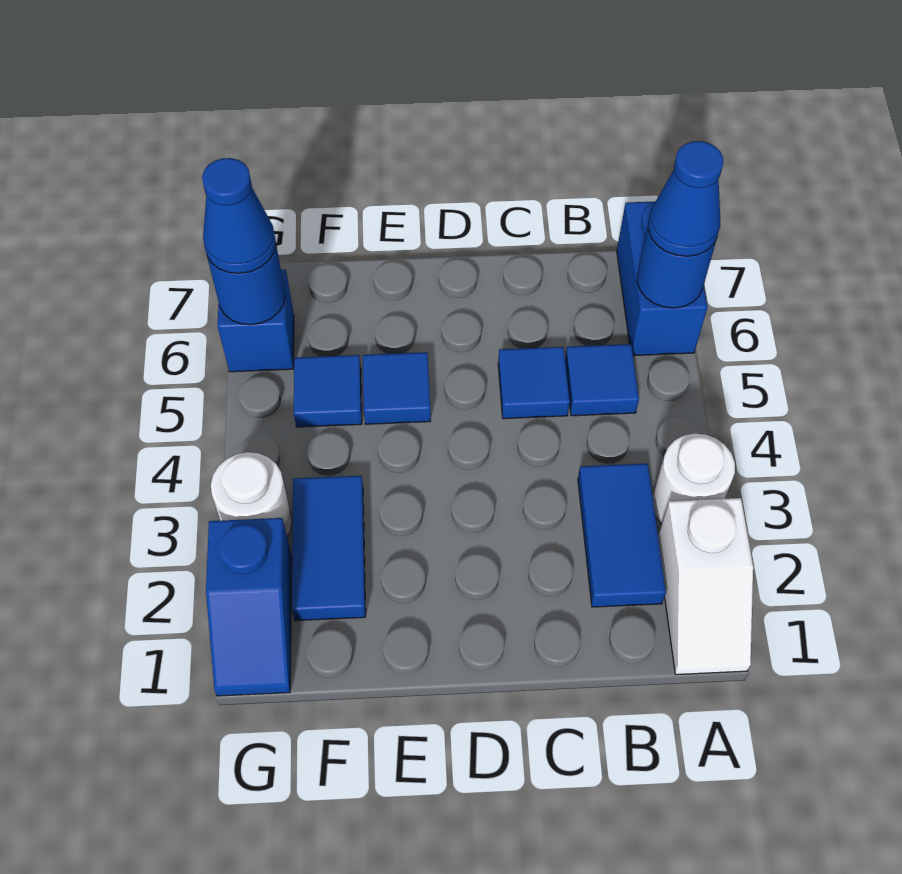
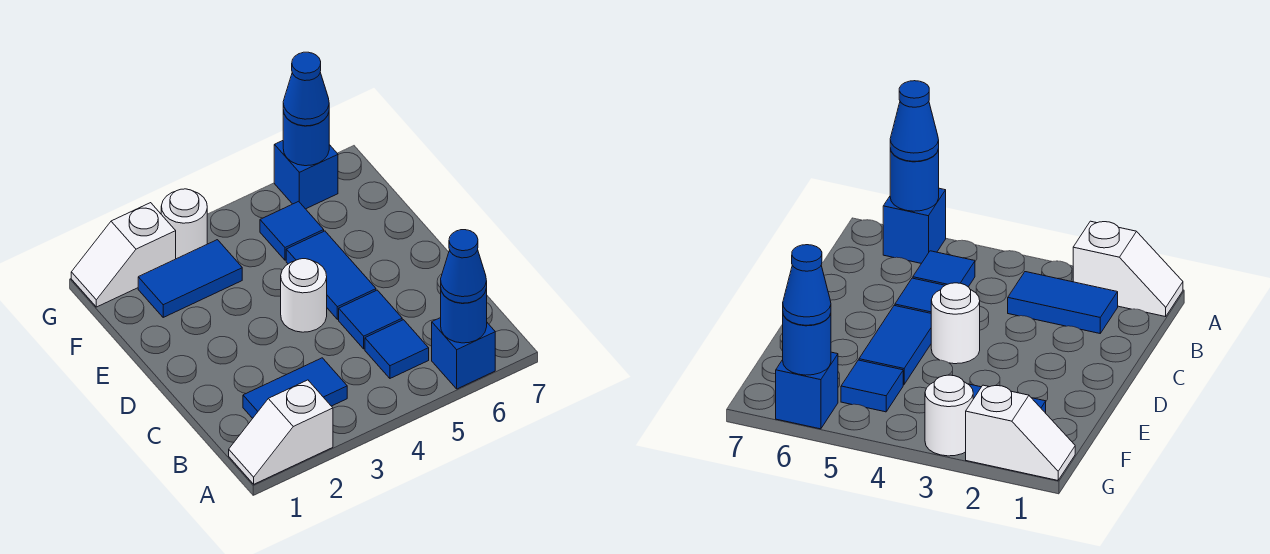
white round brick A3 level 1 -> white round brick D4 level 1
blue brick A6:A7 level 1 -> blue brick A6 level 1
blue tile E5 level 1 -> blue tile D5:E5 level 1
blue slope G1:G2 level 1 top 2 -> white slope G1:G2 level 1 top 2

